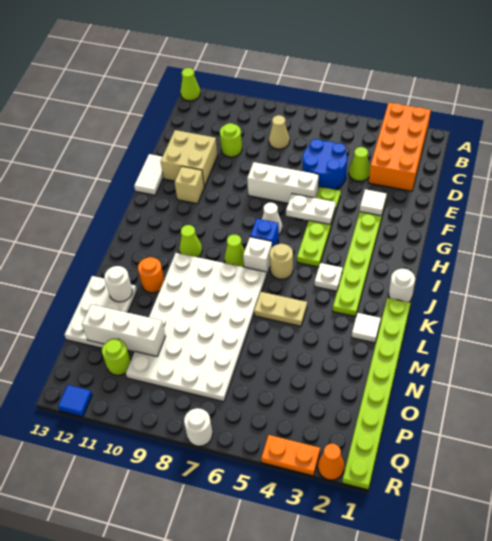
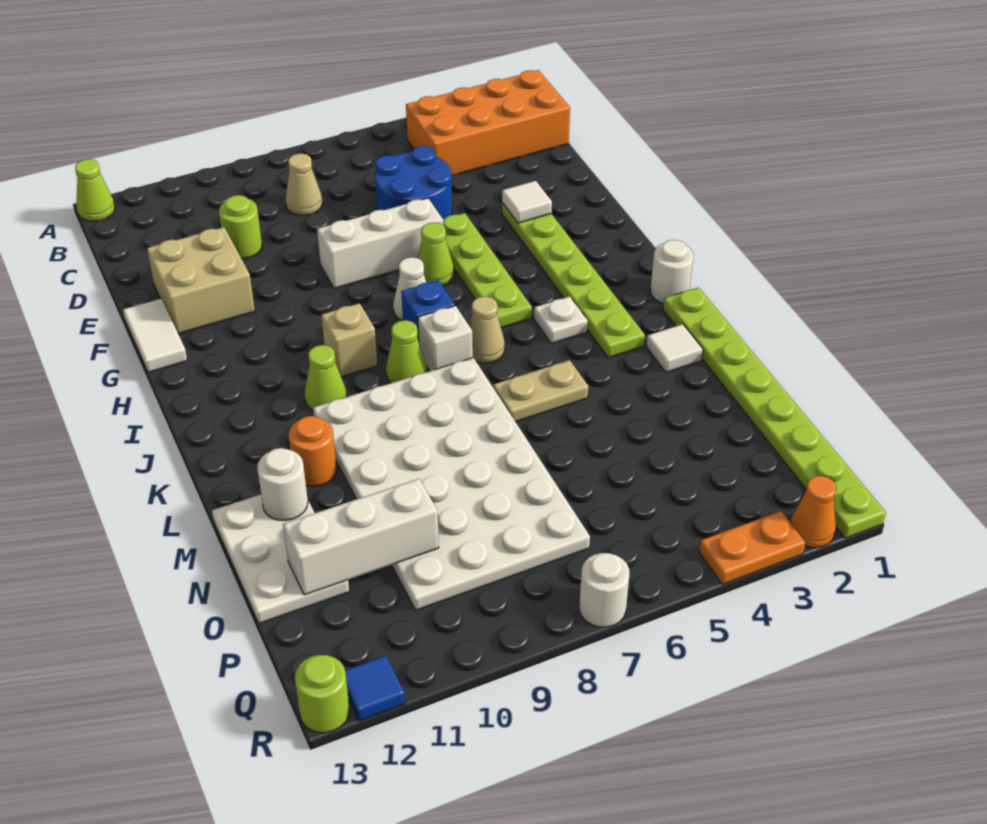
orange brick A2:D3 level 1 -> orange brick B1:C4 level 1
lime cone D4 level 1 -> lime cone G6 level 1
white plate G5:G6 level 2 -> none
tan brick G11 level 1 -> tan brick I9 level 1
tan round brick J6 level 1 -> tan cone J6 level 1
lime round brick P11 level 1 -> lime round brick R13 level 1

